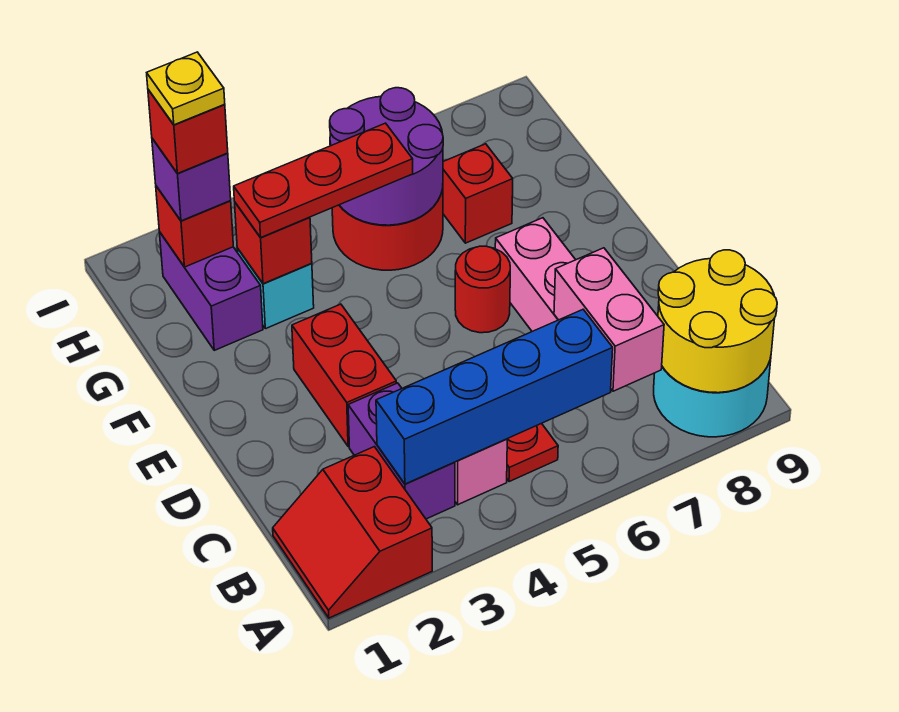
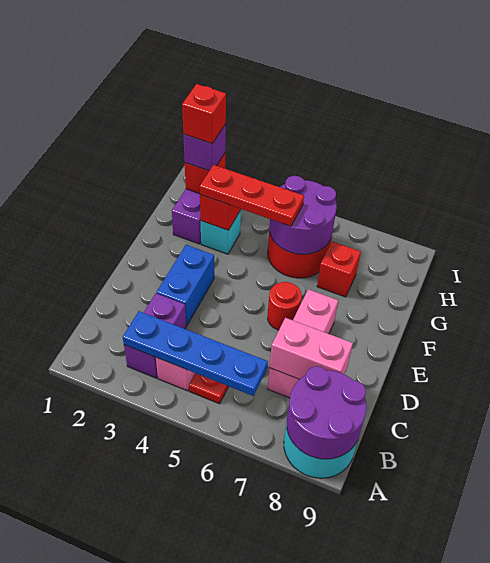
red slope A1:B2 level 1 top 2 -> none
yellow round brick A8:B9 level 2 -> purple round brick A8:B9 level 2
blue brick B3:B6 level 2 -> blue plate B3:B6 level 2
pink brick B7:C7 level 2 -> pink brick C7:C8 level 2
red brick D3:E3 level 1 -> blue brick D3:E3 level 1
yellow plate H2 level 5 -> none

